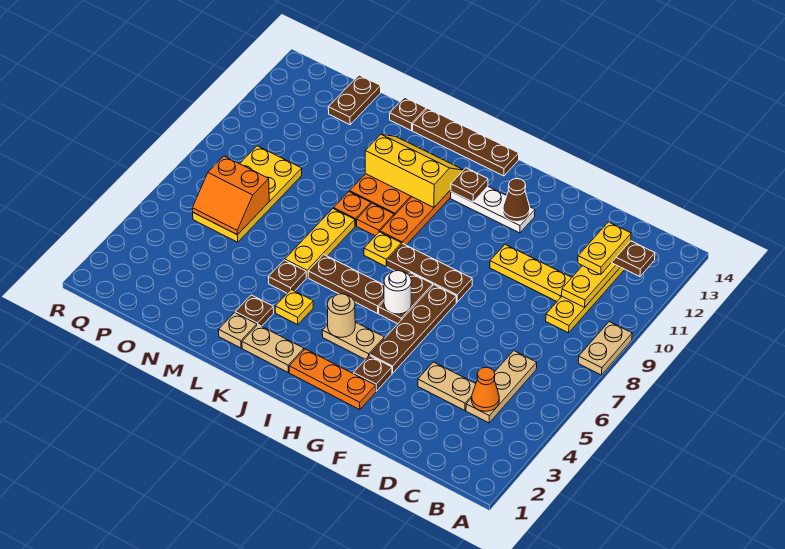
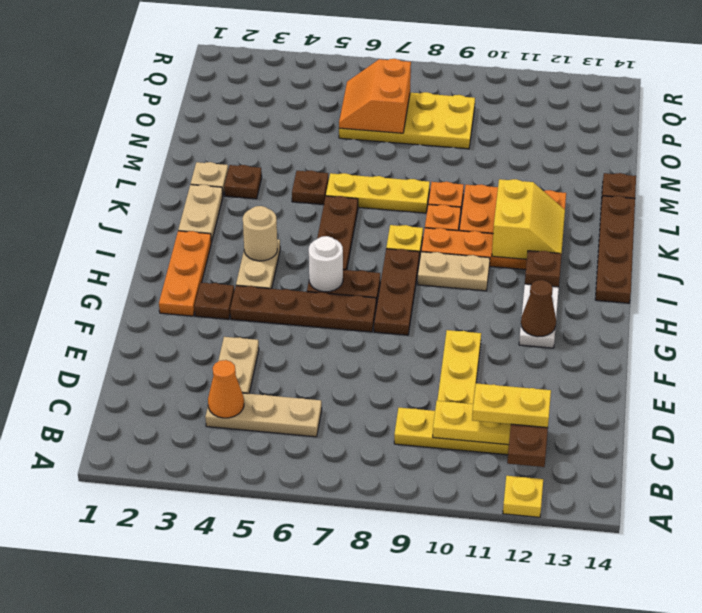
tan plate A8:A9 level 1 -> tan plate I9:I10 level 1
yellow slope J11:L12 level 2 top 11 -> yellow slope J11:K12 level 2 top 11
yellow plate K4 level 1 -> yellow plate A12 level 1
brown plate O13:O14 level 1 -> none

